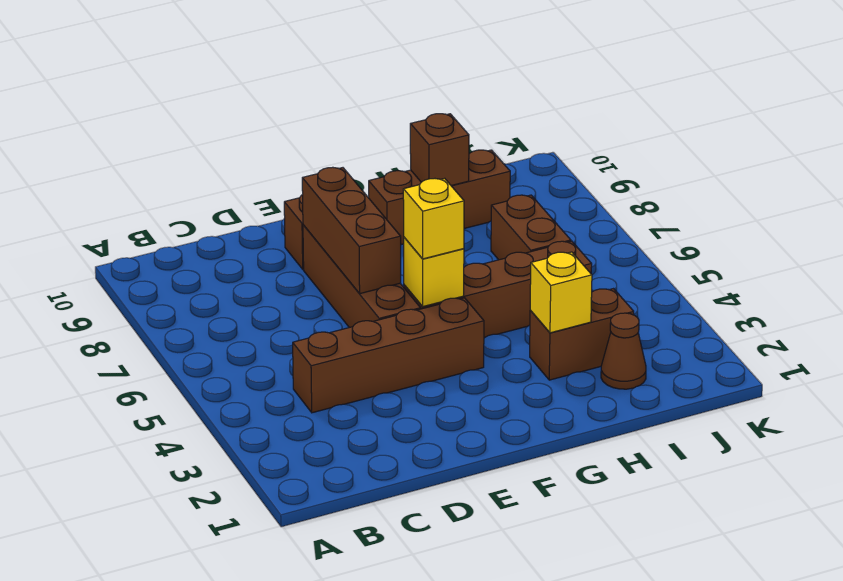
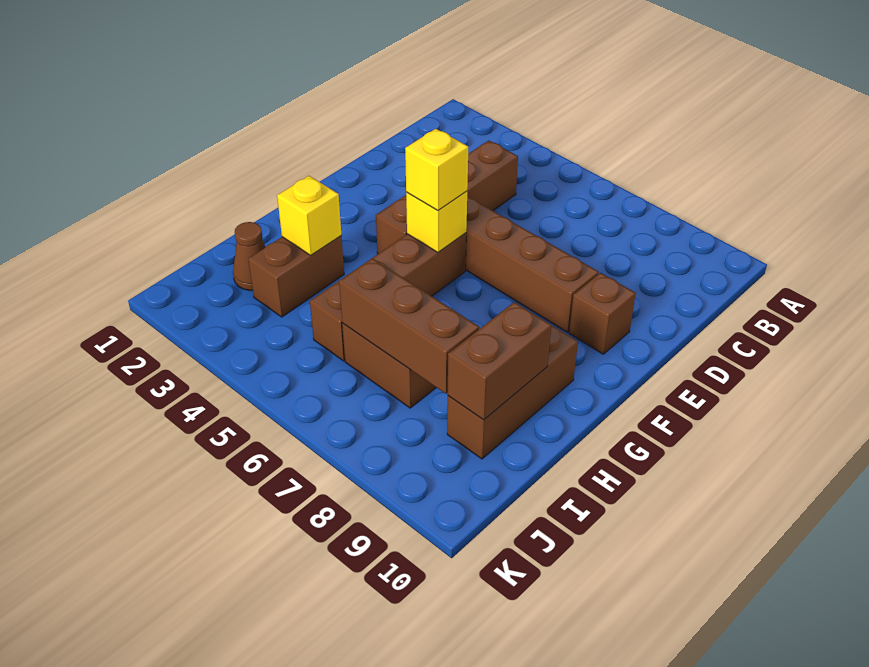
brown brick E6:E8 level 2 -> brown brick I6:I8 level 2
brown brick H9 level 2 -> brown brick H9:I9 level 2

